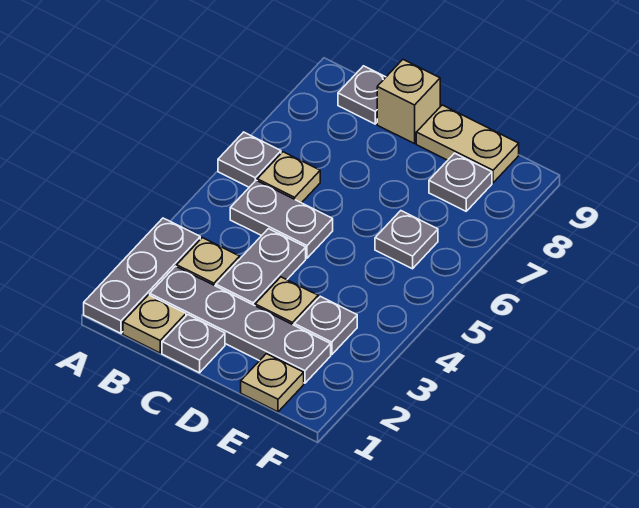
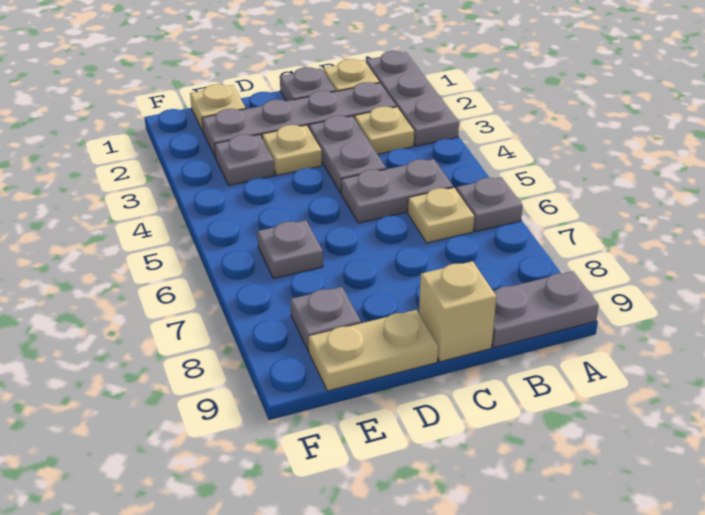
grey plate B9 level 1 -> grey plate A9:B9 level 1

